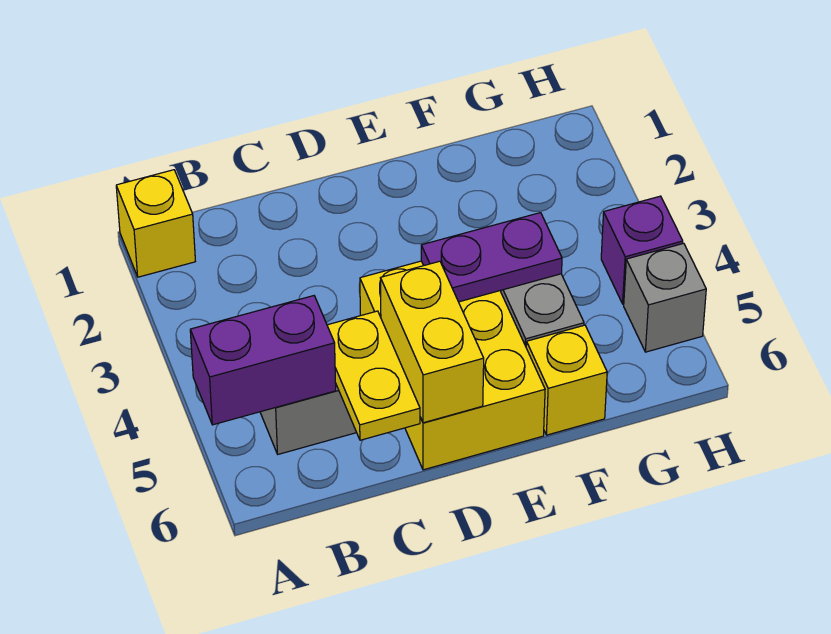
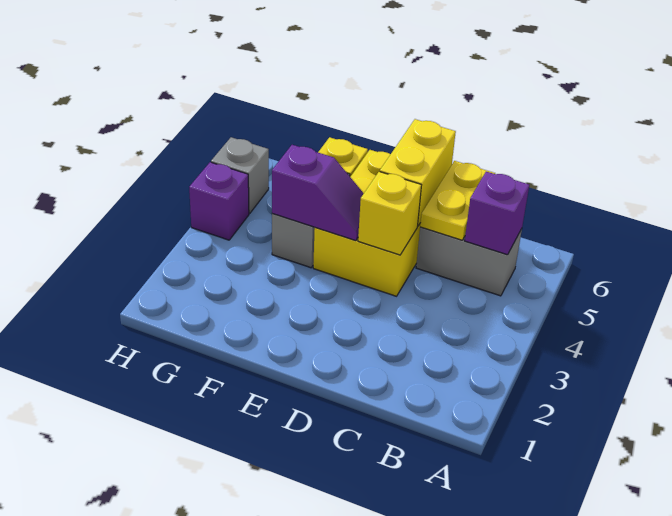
yellow brick A1 level 1 -> yellow brick D4 level 2
purple brick A5:B5 level 2 -> purple brick B5 level 2
purple plate E4:F4 level 2 -> purple slope E4:F4 level 2 top F

